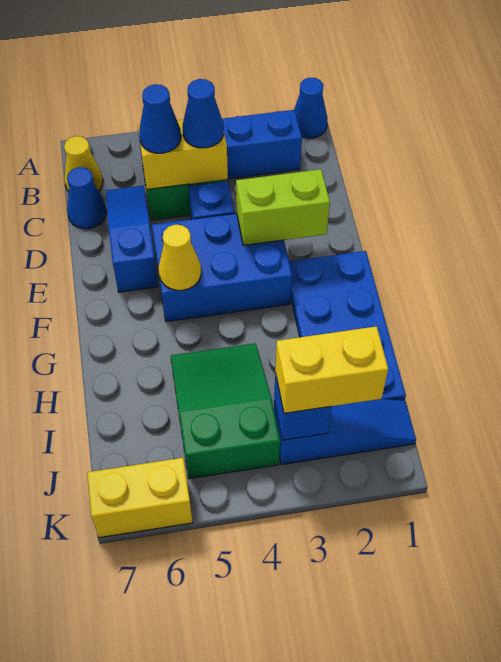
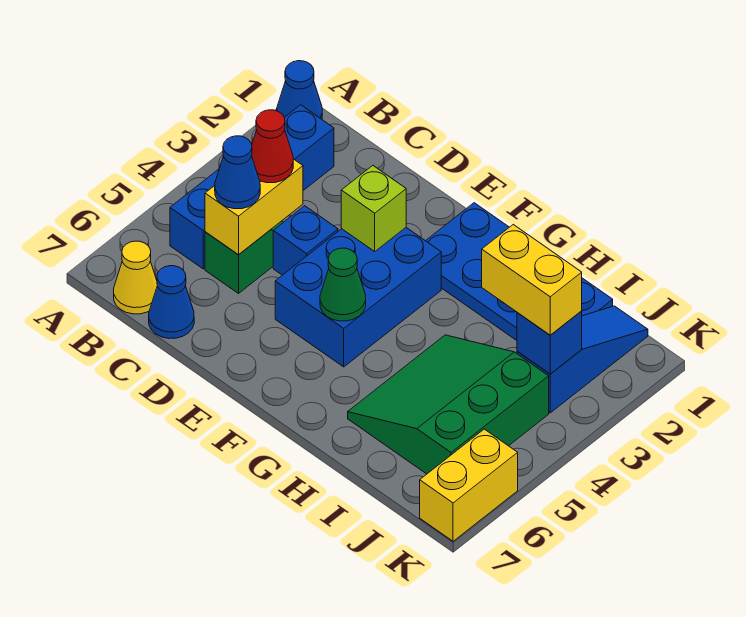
blue cone C4 level 3 -> red cone C4 level 3
blue slope C6:E6 level 1 top E -> none
lime brick E2:E3 level 2 -> lime brick E3 level 2
yellow cone F5 level 2 -> green cone F5 level 2
green slope H4:J5 level 1 top J -> green slope H4:J6 level 1 top J
yellow brick J2:J3 level 3 -> yellow brick I3:J3 level 3

